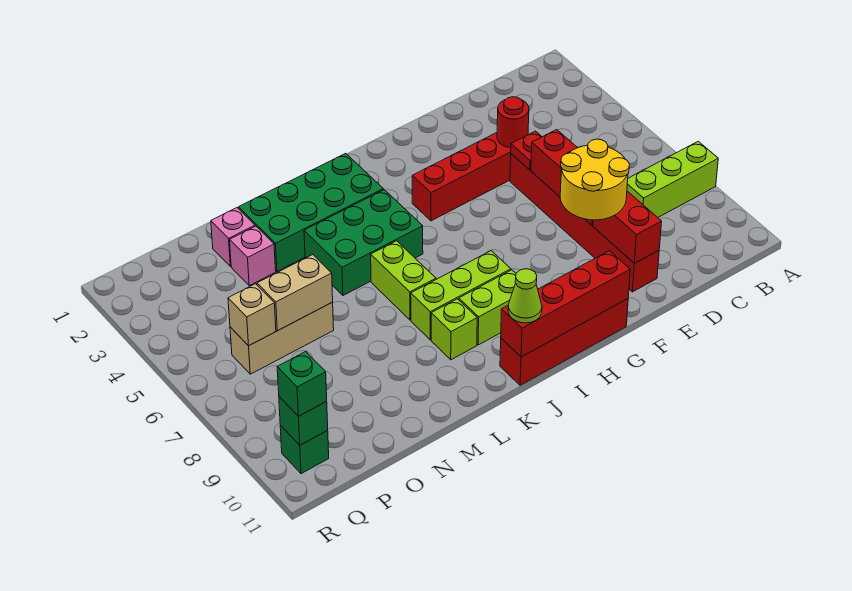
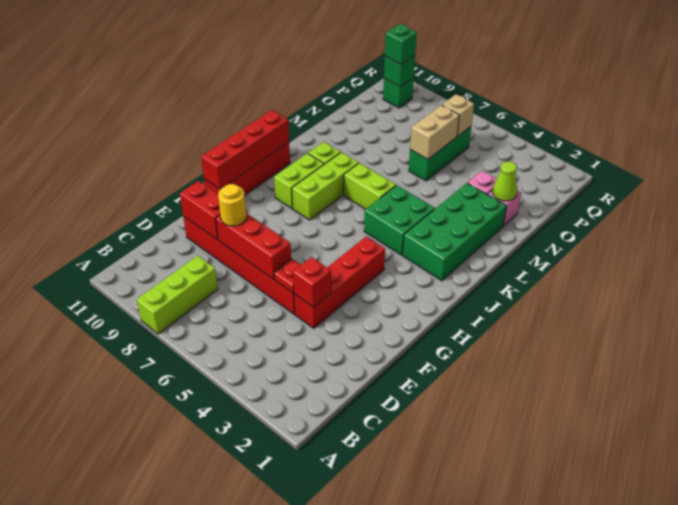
red round brick E4 level 2 -> red brick E4 level 2
yellow round brick E8:F9 level 3 -> yellow round brick E8 level 3
green brick J4:L5 level 1 -> green brick J4:K5 level 1
lime cone J11 level 3 -> lime cone N2 level 2
tan brick N6:P6 level 1 -> green brick N6:P6 level 1

